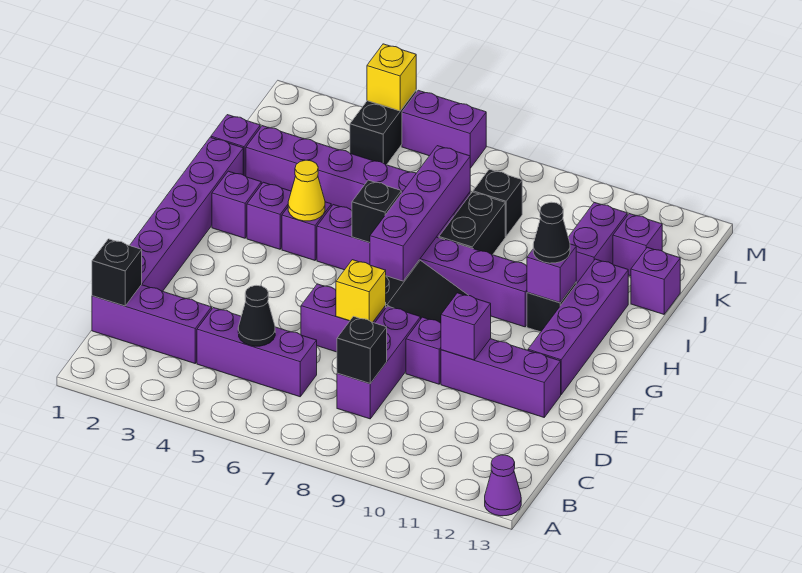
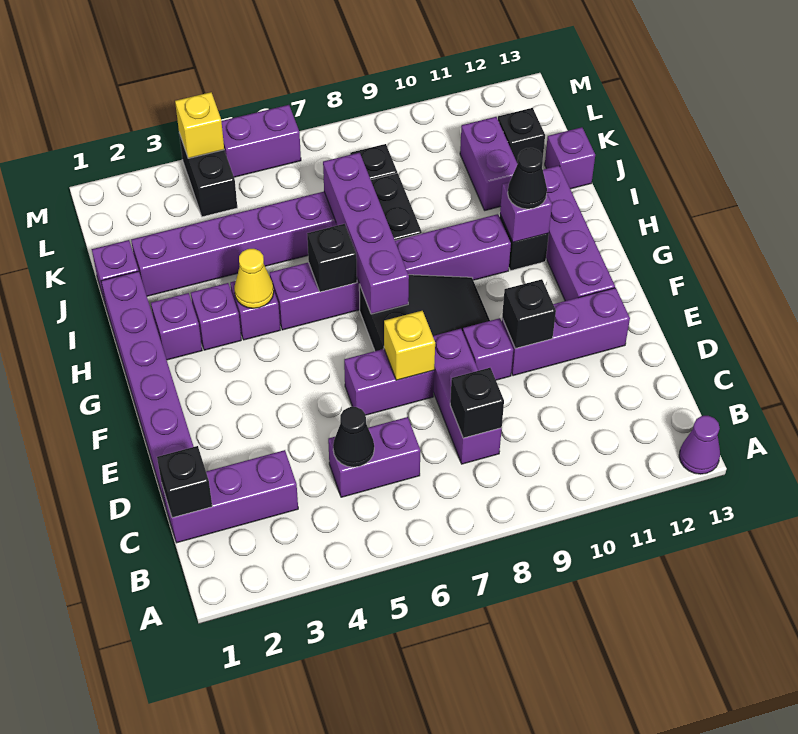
purple brick C4:C6 level 1 -> purple brick C5:C6 level 1
purple brick E10 level 2 -> black brick E10 level 2
purple brick K12 level 1 -> black brick K12 level 1

